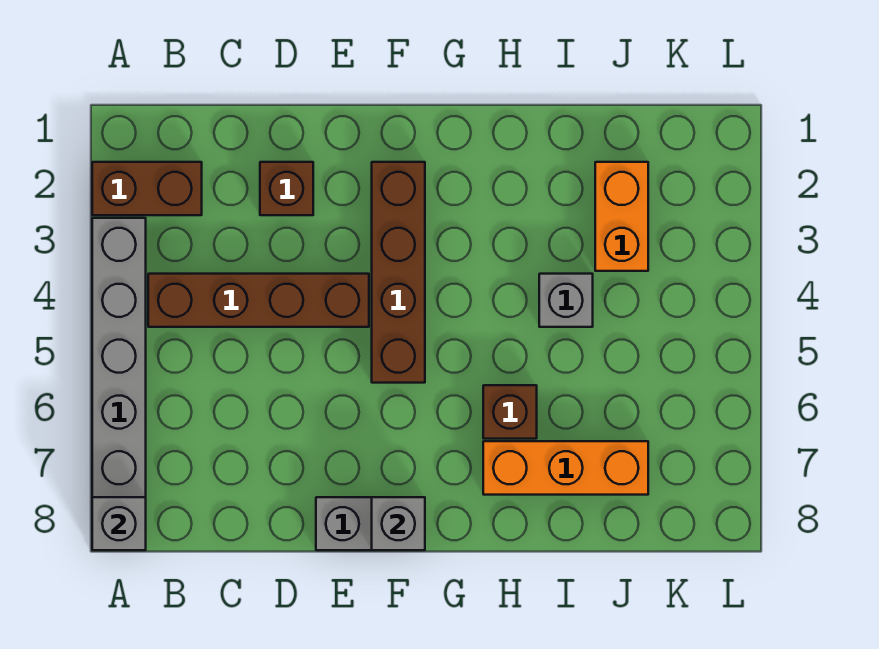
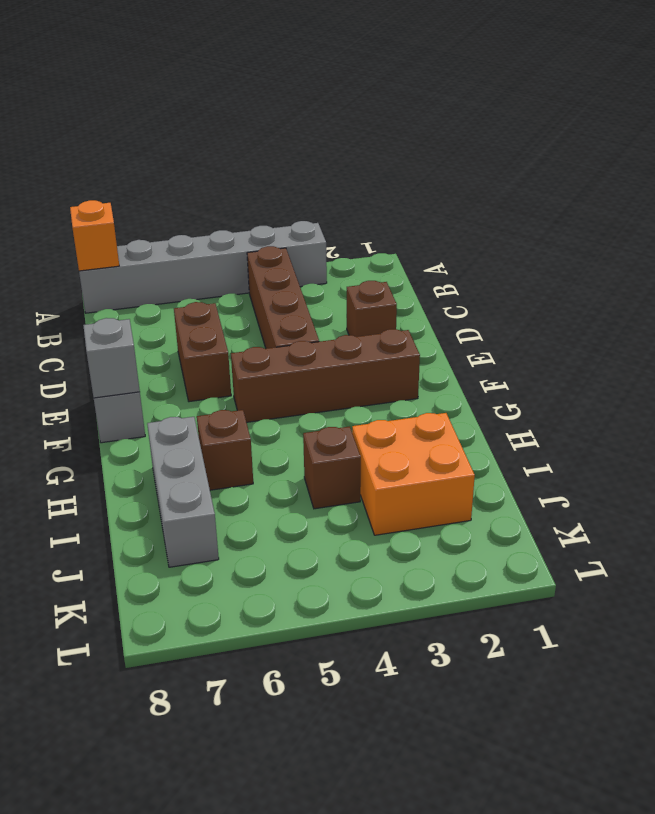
brown brick A2:B2 level 1 -> brown brick D6:E6 level 1
grey brick A8 level 2 -> orange brick A8 level 2
orange brick H7:J7 level 1 -> grey brick H7:J7 level 1
grey brick I4 level 1 -> brown brick I4 level 1
orange brick J2:J3 level 1 -> orange brick I2:J3 level 1

